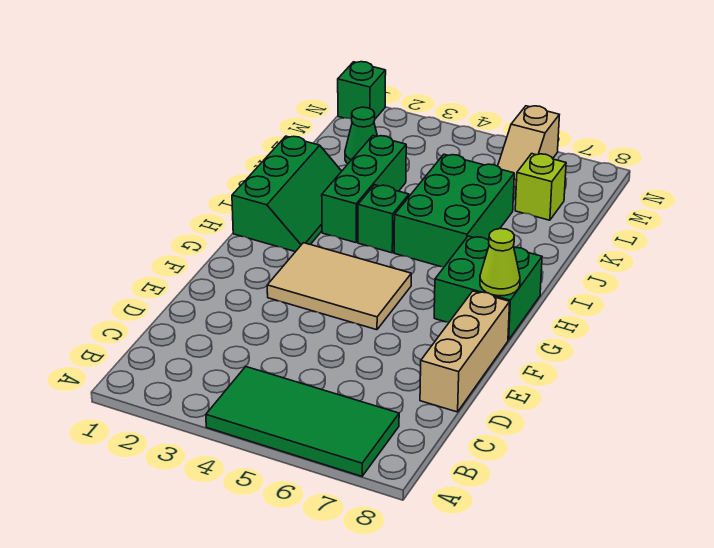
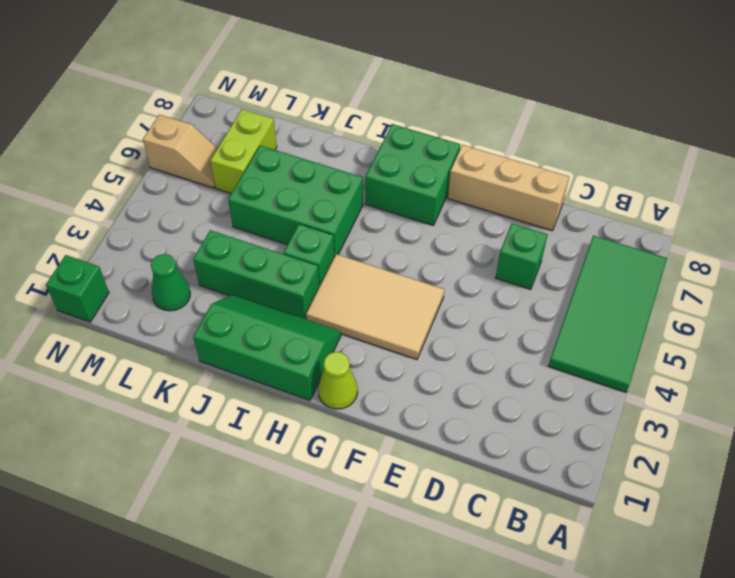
none -> green brick D6 level 1
tan tile F3:G5 level 1 -> tan tile F3:H4 level 1
lime cone G8 level 2 -> lime cone G1 level 1
lime brick L7 level 1 -> lime brick L6:L7 level 1

